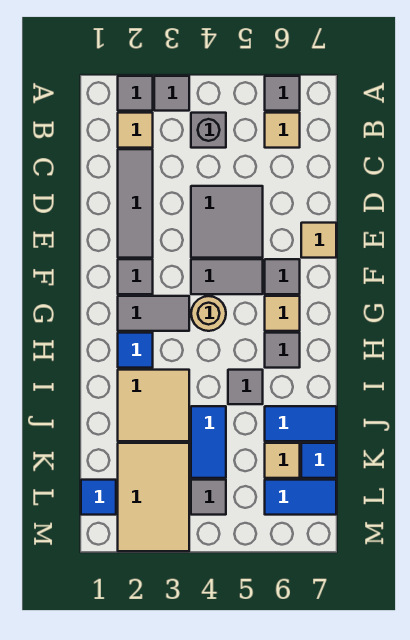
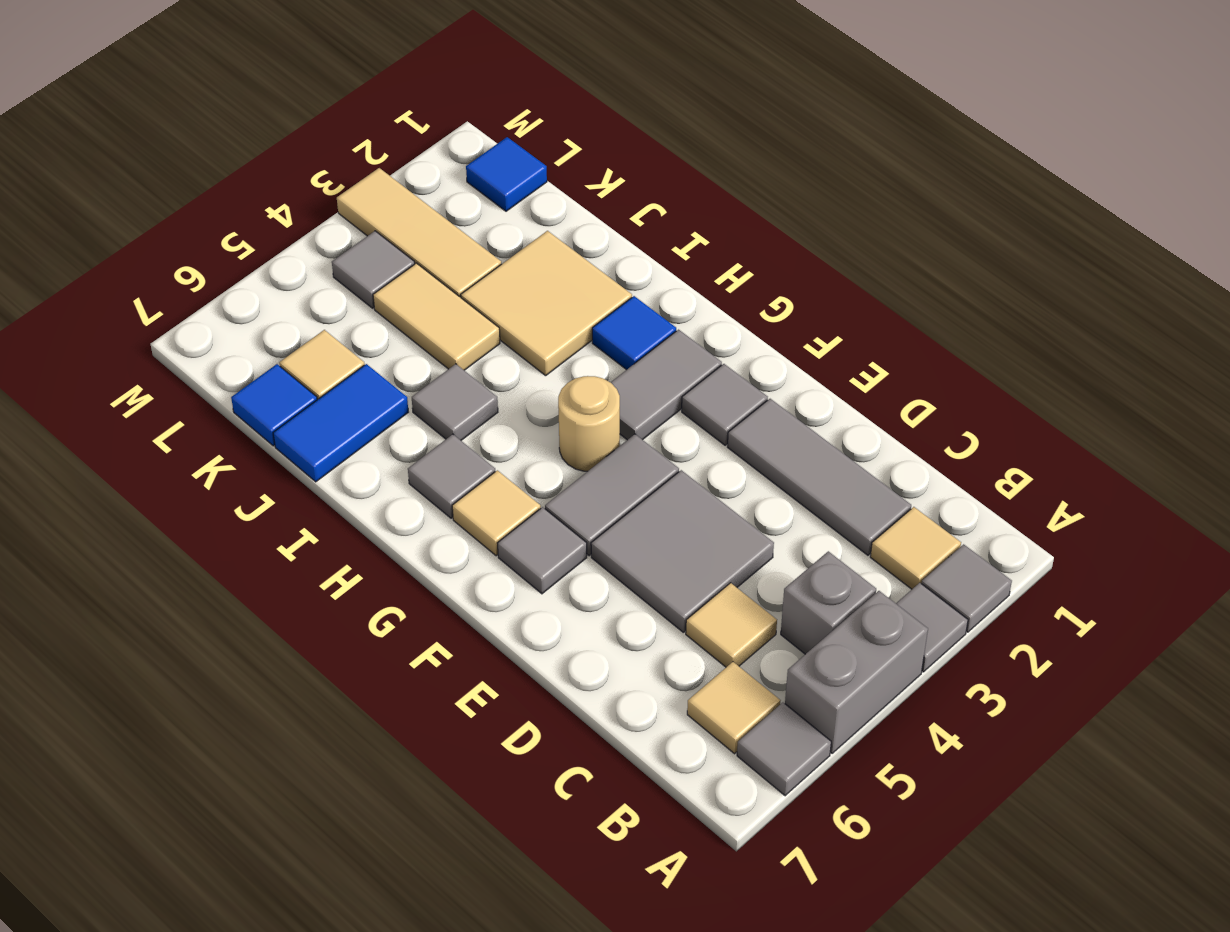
none -> grey brick A4:A5 level 1
tan tile E7 level 1 -> tan tile C5 level 1
blue tile J4:K4 level 1 -> tan tile J4:K4 level 1
tan tile K2:M3 level 1 -> tan tile K3:M3 level 1
blue tile L6:L7 level 1 -> none

